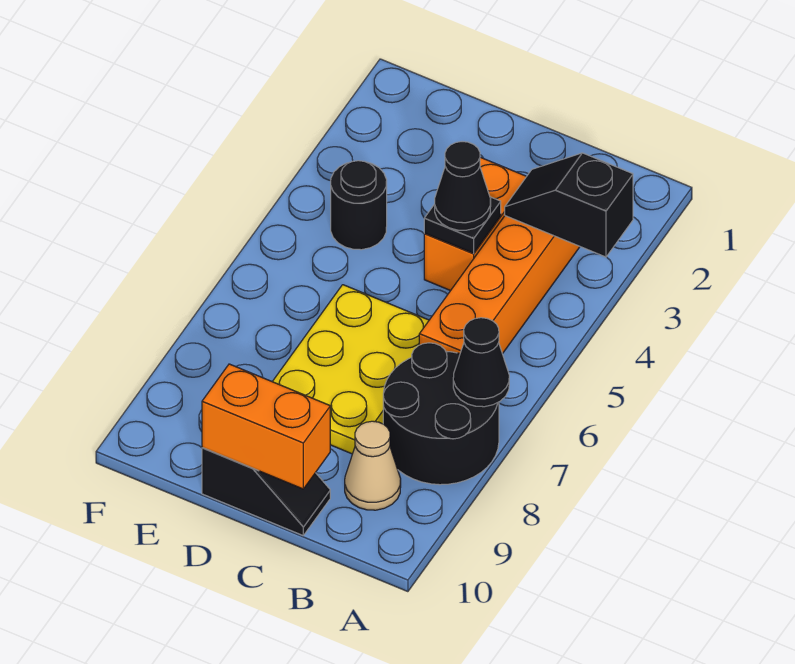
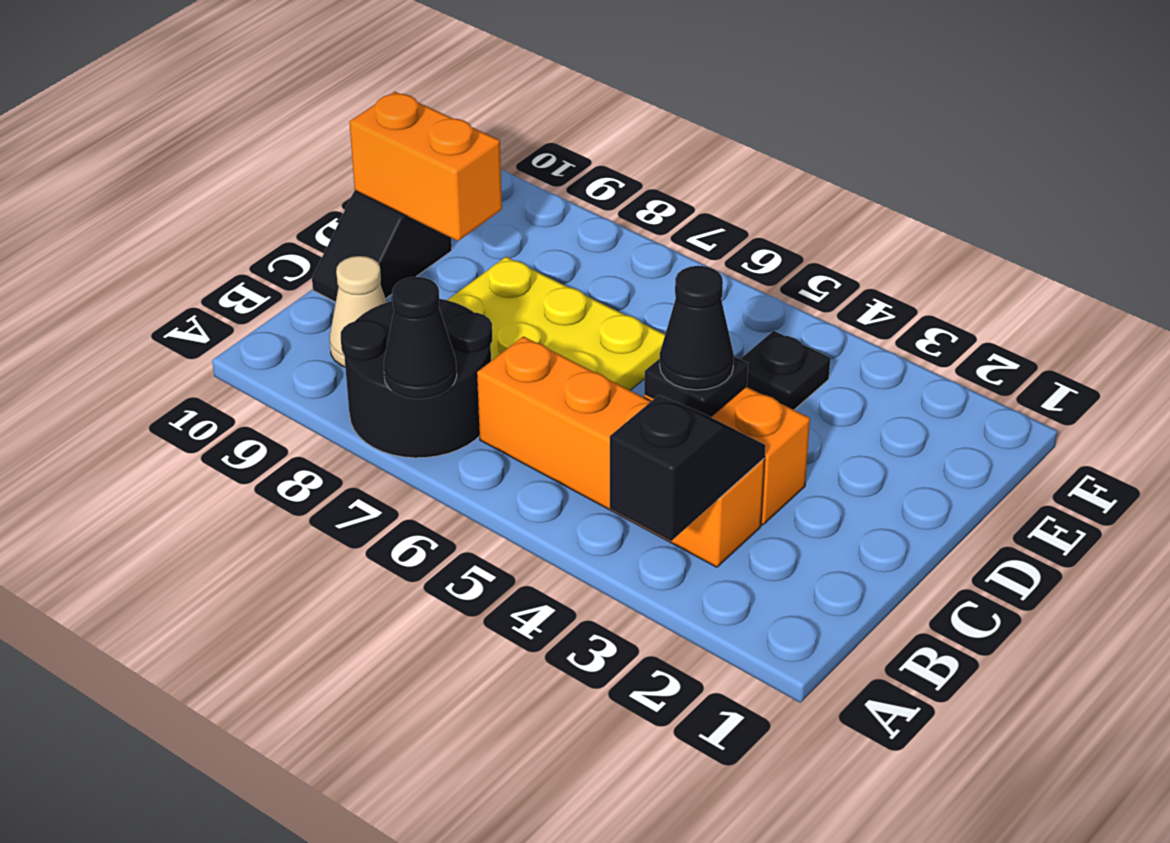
orange brick C10:D10 level 2 -> orange brick D9:D10 level 2
black round brick E4 level 1 -> black plate E4 level 1

